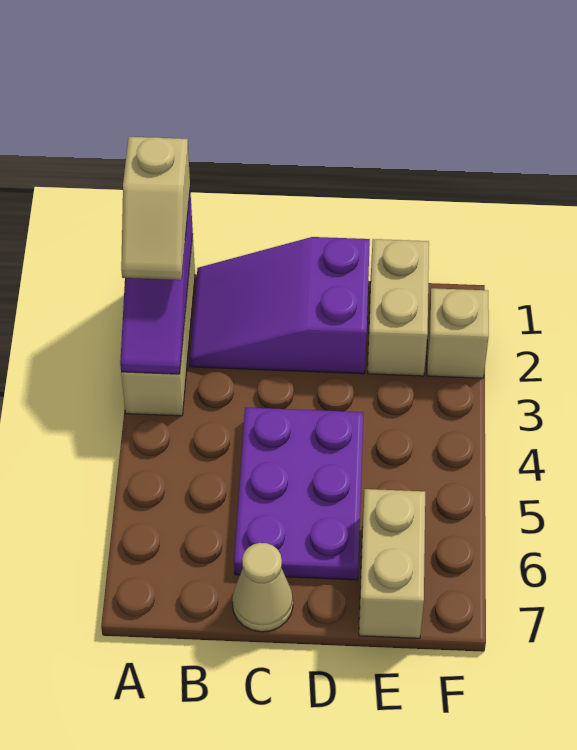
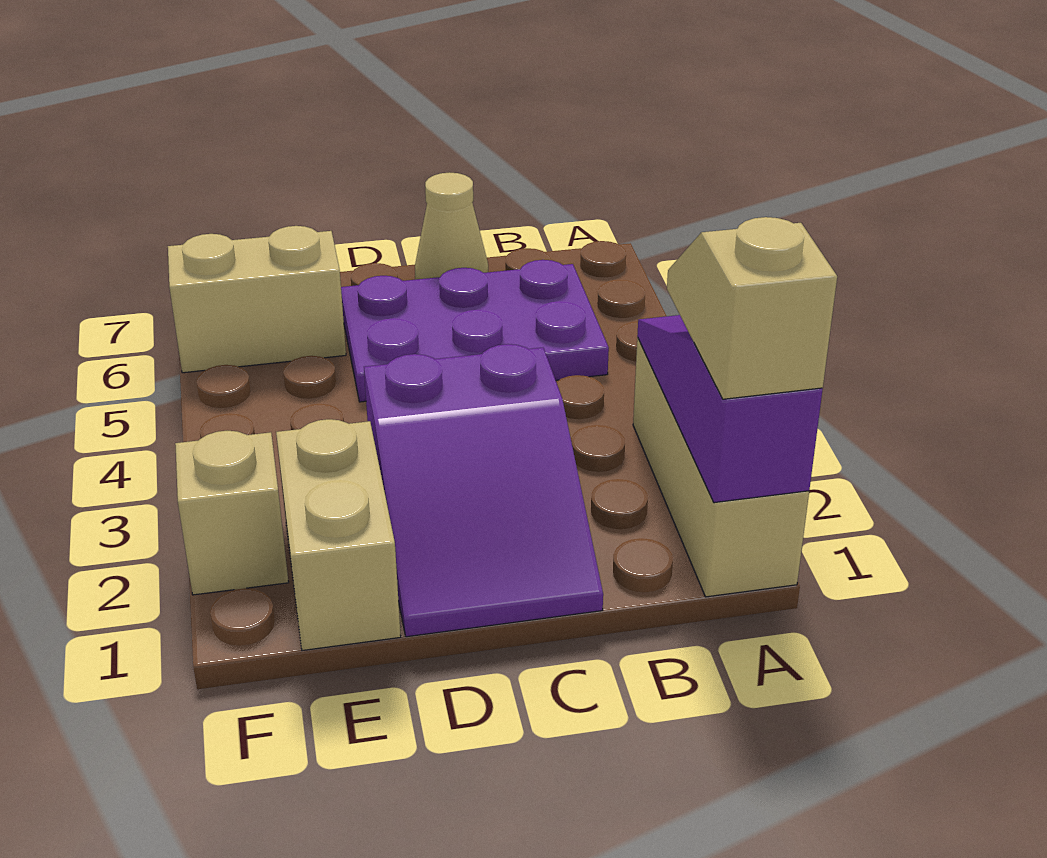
purple slope B1:D2 level 1 top D -> purple slope C1:D3 level 1 top 3
purple plate C4:D6 level 1 -> purple plate B5:D6 level 1
tan brick E6:E7 level 1 -> tan brick E6:F6 level 1

